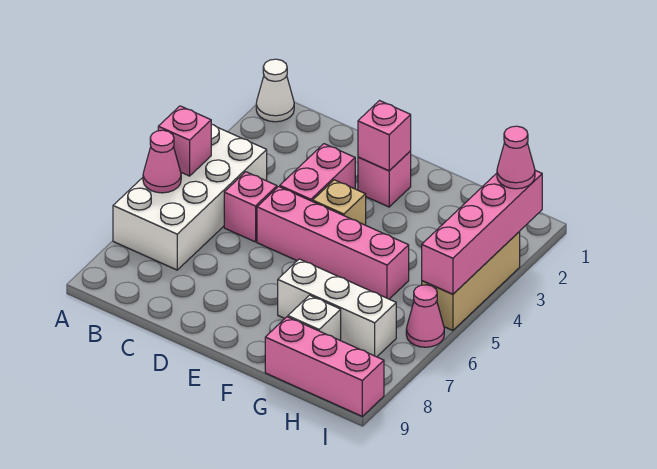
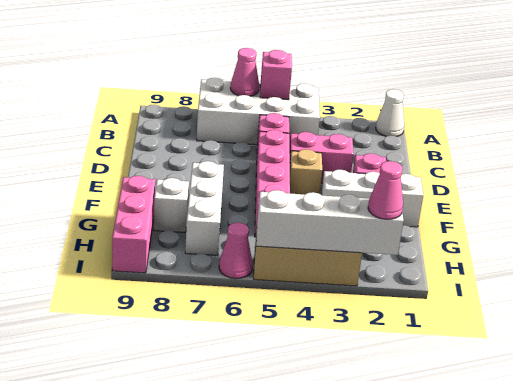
pink brick E2 level 2 -> none
none -> white brick F1:F3 level 1
pink brick I2:I5 level 2 -> white brick I2:I5 level 2

